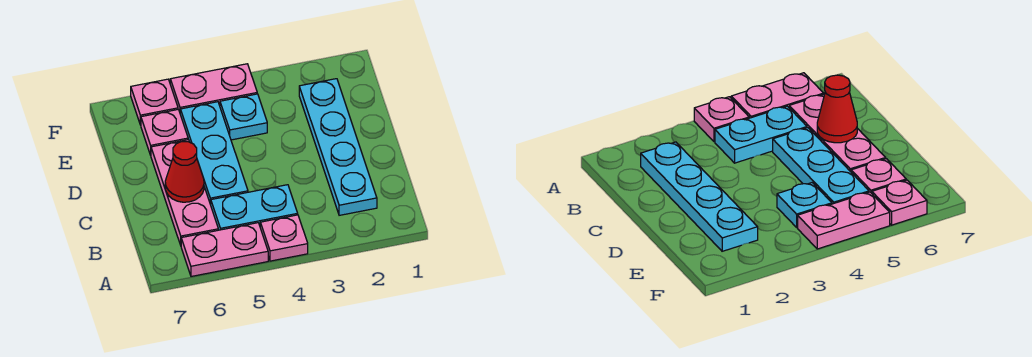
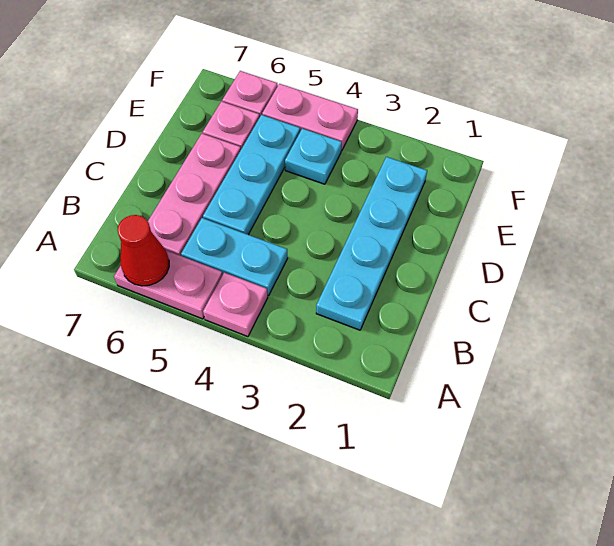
red cone C6 level 2 -> red cone A6 level 2

